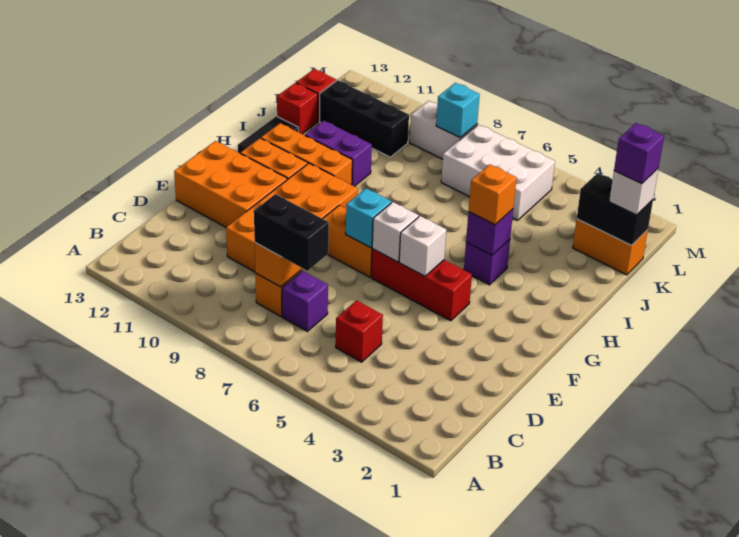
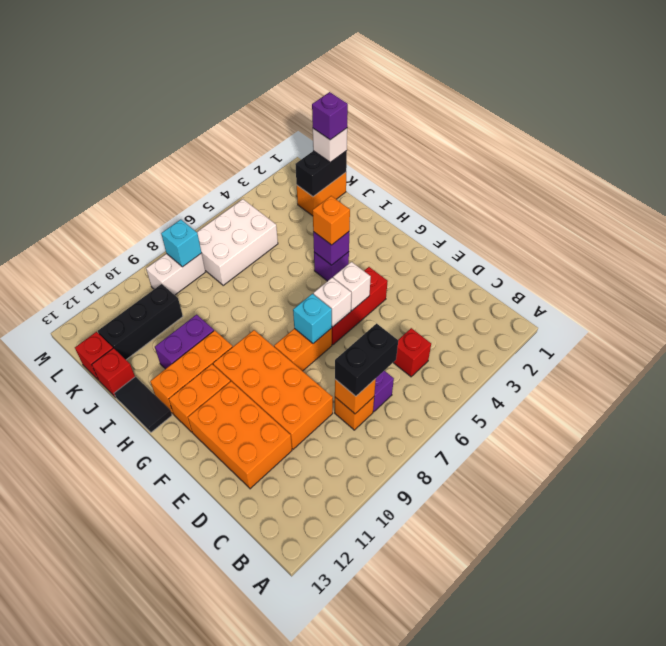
orange brick E11:F13 level 1 -> orange brick D11:F12 level 1

